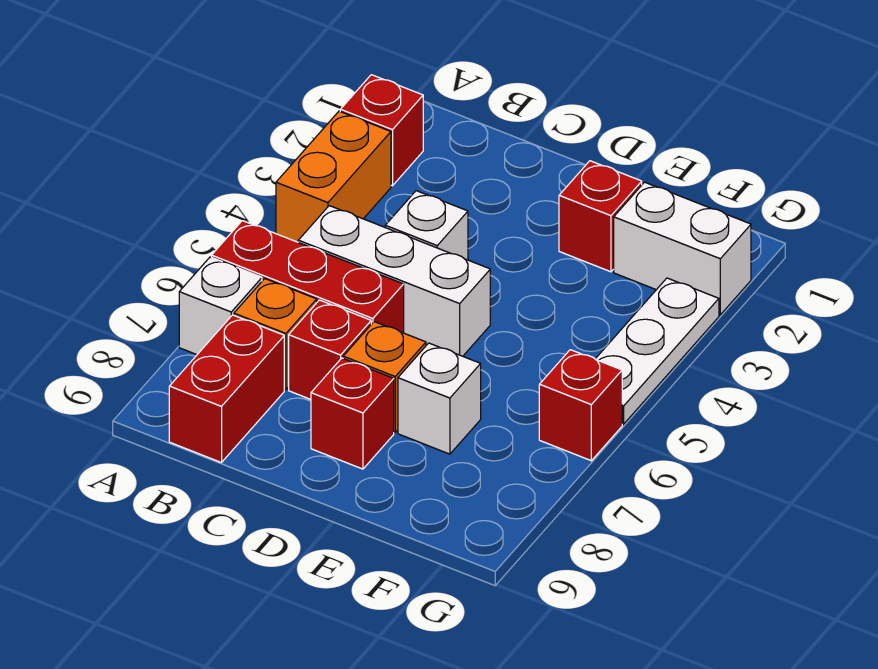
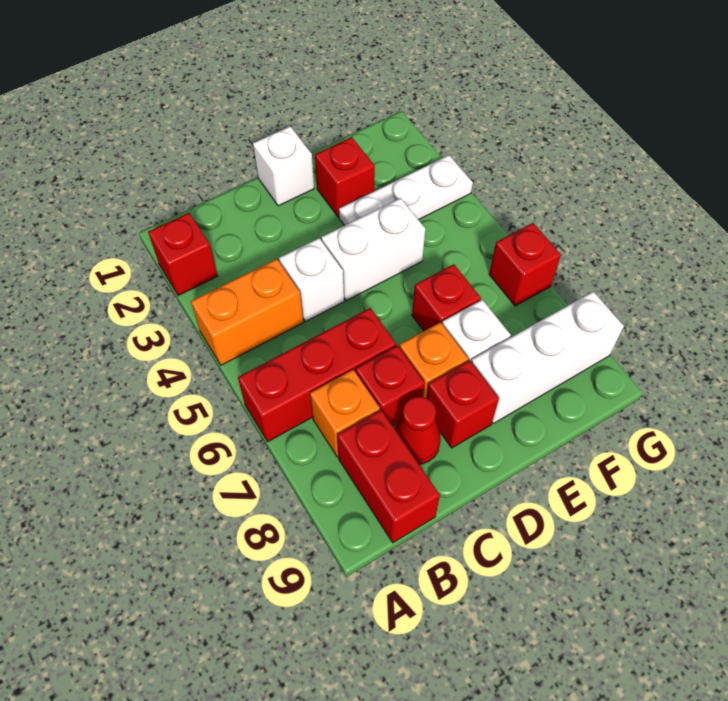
orange brick A3:A4 level 1 -> orange brick A4:B4 level 1
white brick A7 level 1 -> white brick D1 level 1
white brick B5:D5 level 1 -> white brick E8:G8 level 1
none -> red cone C8 level 1
none -> red brick E6 level 1
white brick F2:G2 level 1 -> white brick D4:E4 level 1
white plate G3:G5 level 1 -> white plate E3:G3 level 1

